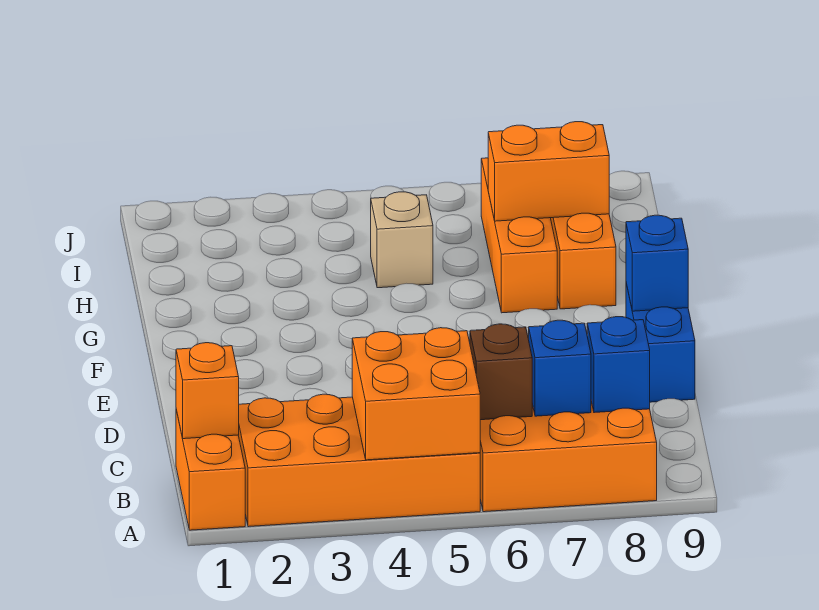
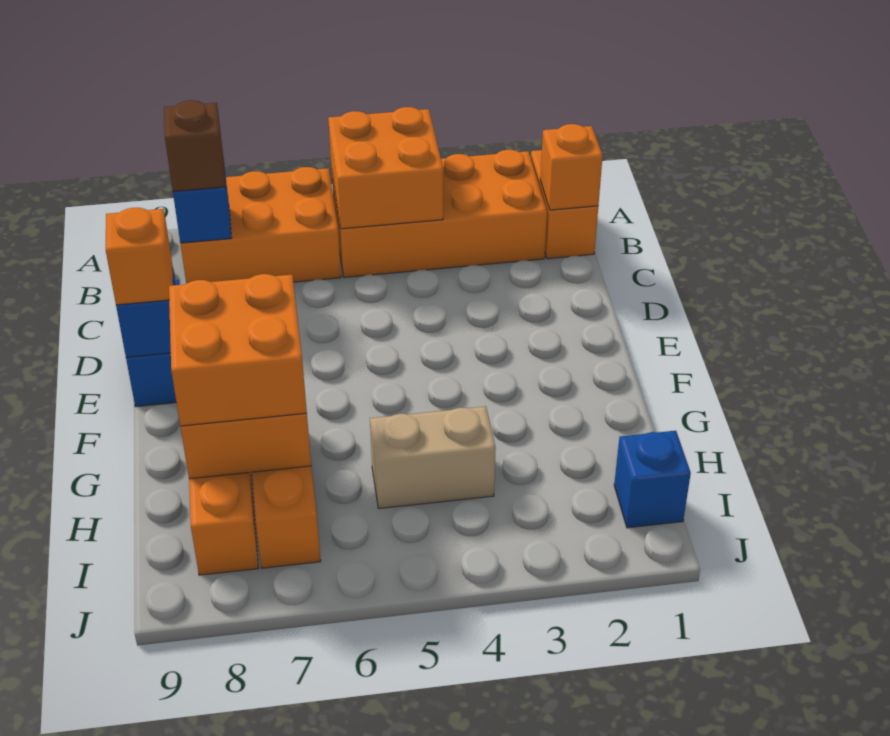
brown brick B6 level 2 -> brown brick B8 level 3
blue brick B7 level 2 -> blue brick I1 level 1
none -> orange brick E9 level 3
none -> orange brick G7:H8 level 3
tan brick H5 level 1 -> tan brick H4:H5 level 1

